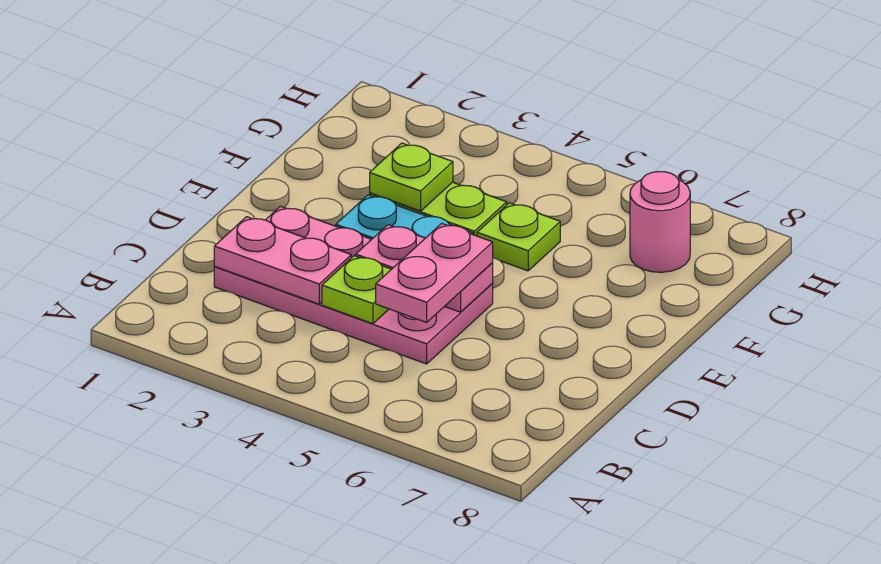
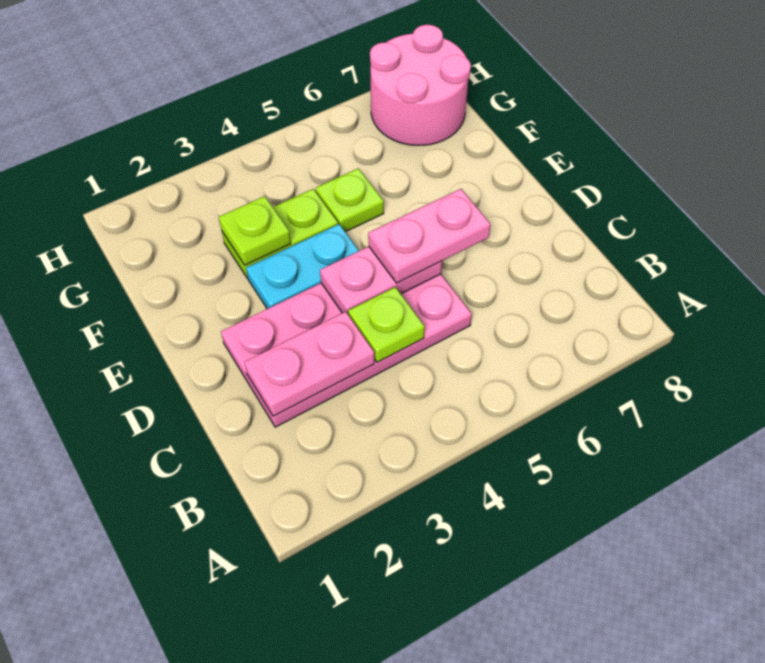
pink plate C5:D5 level 3 -> pink plate D5:D6 level 3
pink round brick G7 level 1 -> pink round brick G7:H8 level 1

